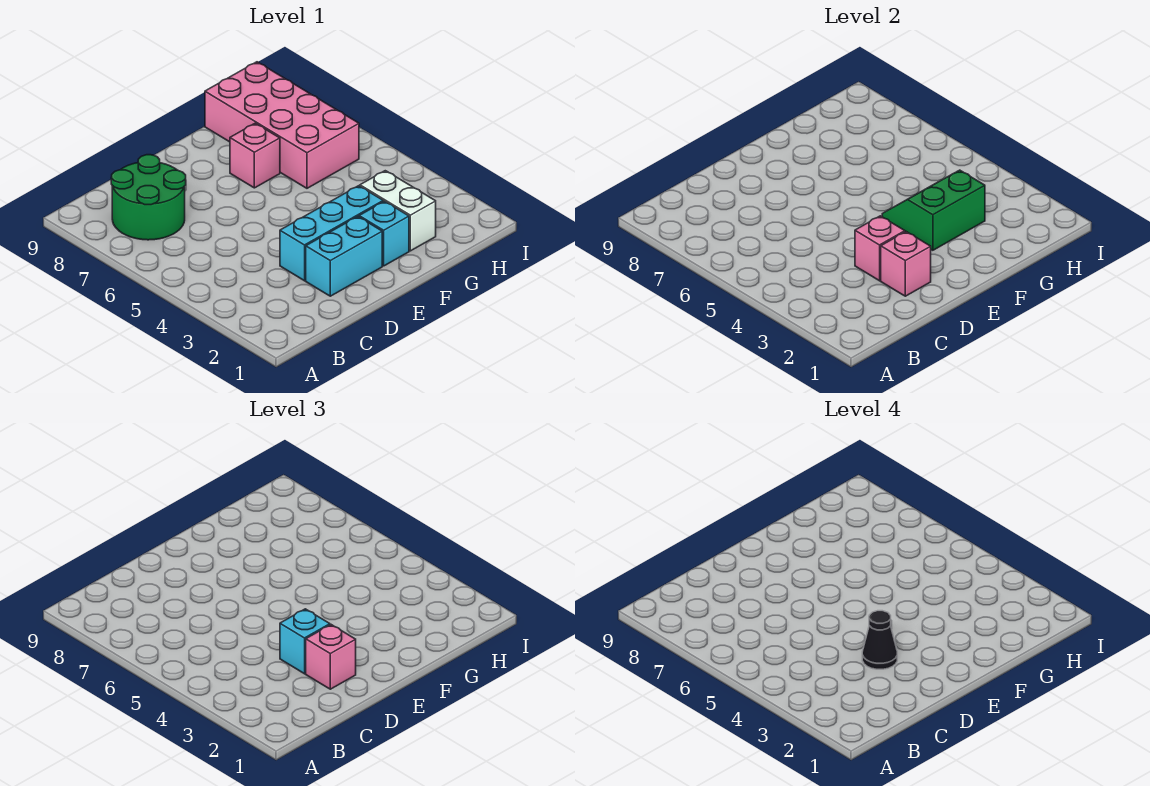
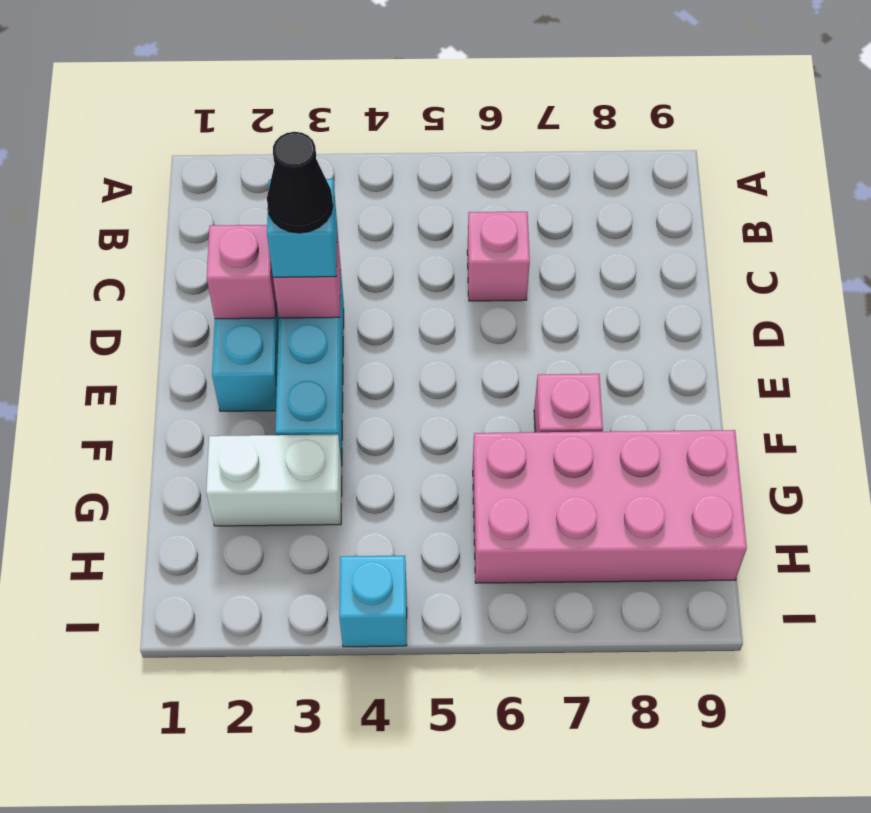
green round brick B7:C8 level 1 -> none
pink brick D2 level 3 -> pink brick C6 level 1
cyan brick F2 level 1 -> cyan brick I4 level 1
green slope F3:G4 level 2 top 3 -> none

